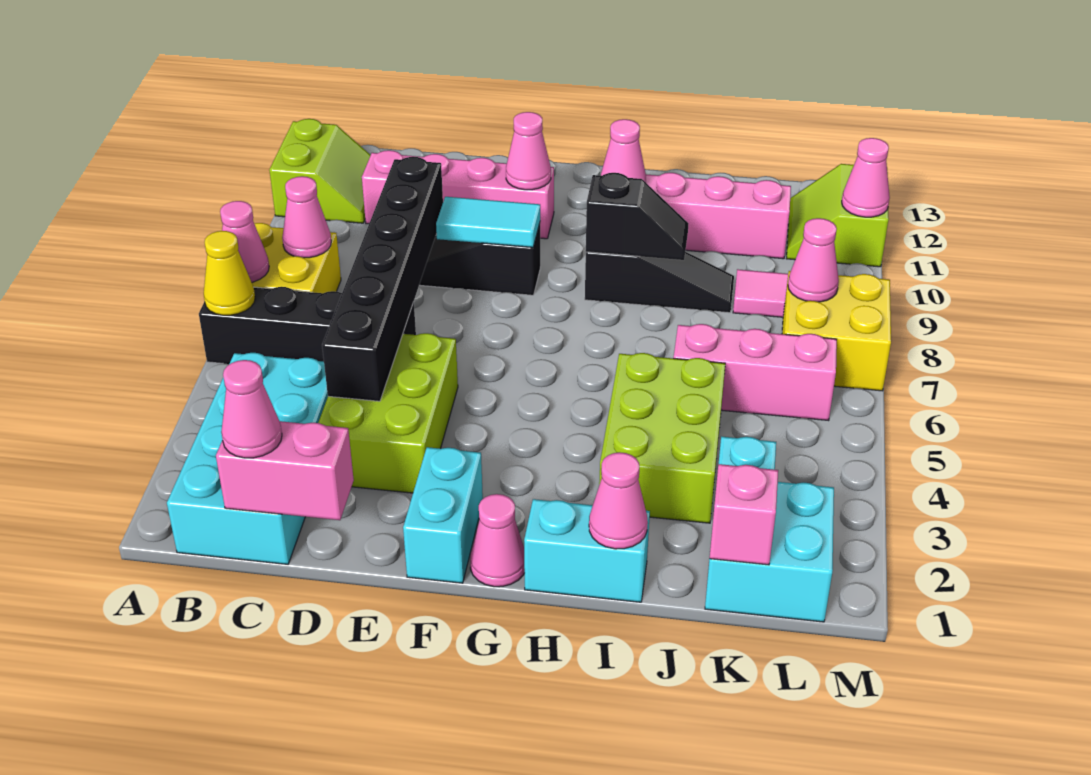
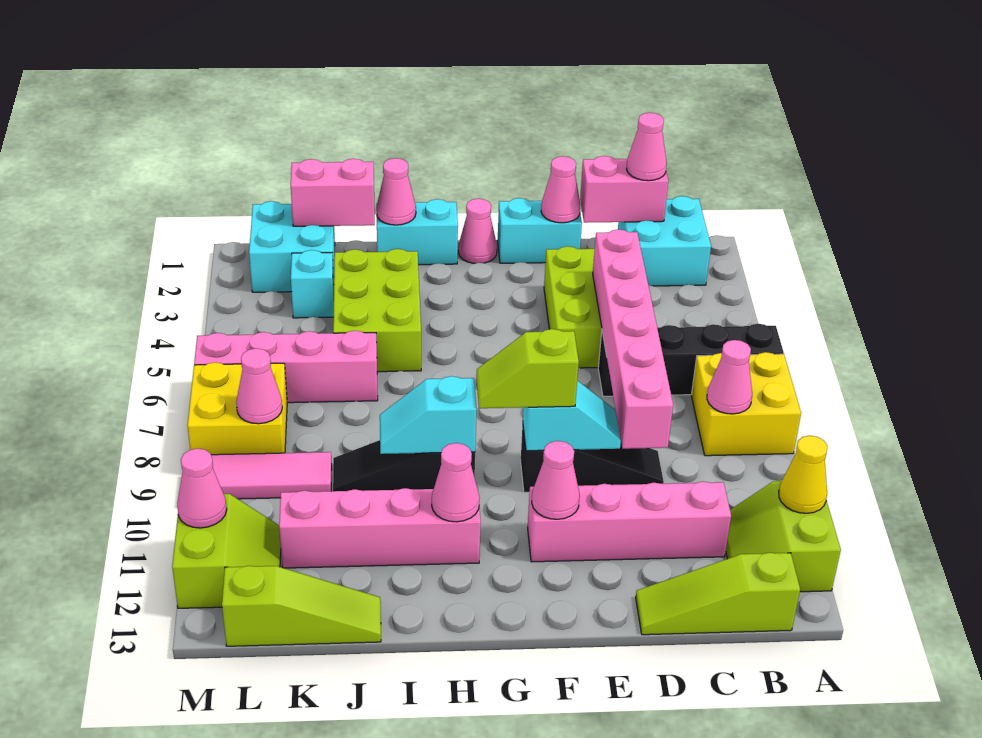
yellow cone A6 level 2 -> yellow cone A11 level 2
pink cone A7 level 2 -> pink cone E1 level 2
cyan brick B1:C4 level 1 -> cyan brick B1:C2 level 1
none -> lime slope B13:D13 level 1 top B
black brick D4:D9 level 2 -> pink brick D4:D9 level 2
cyan tile E9:F9 level 2 -> cyan slope E9:F9 level 2 top F
cyan brick F1:F2 level 1 -> cyan brick E1:F1 level 1
none -> lime slope F9:G9 level 3 top F
black slope H9:I9 level 2 top H -> cyan slope H9:I9 level 2 top H
pink brick J6:L6 level 1 -> pink brick J6:M6 level 1
none -> lime slope J13:L13 level 1 top L
pink brick K1 level 2 -> pink brick J1:K1 level 2

